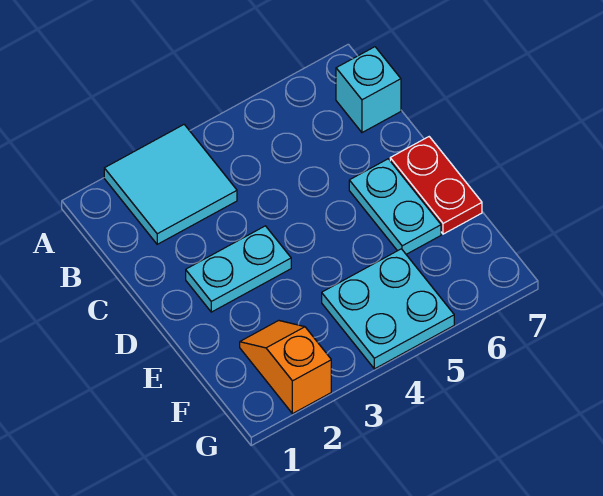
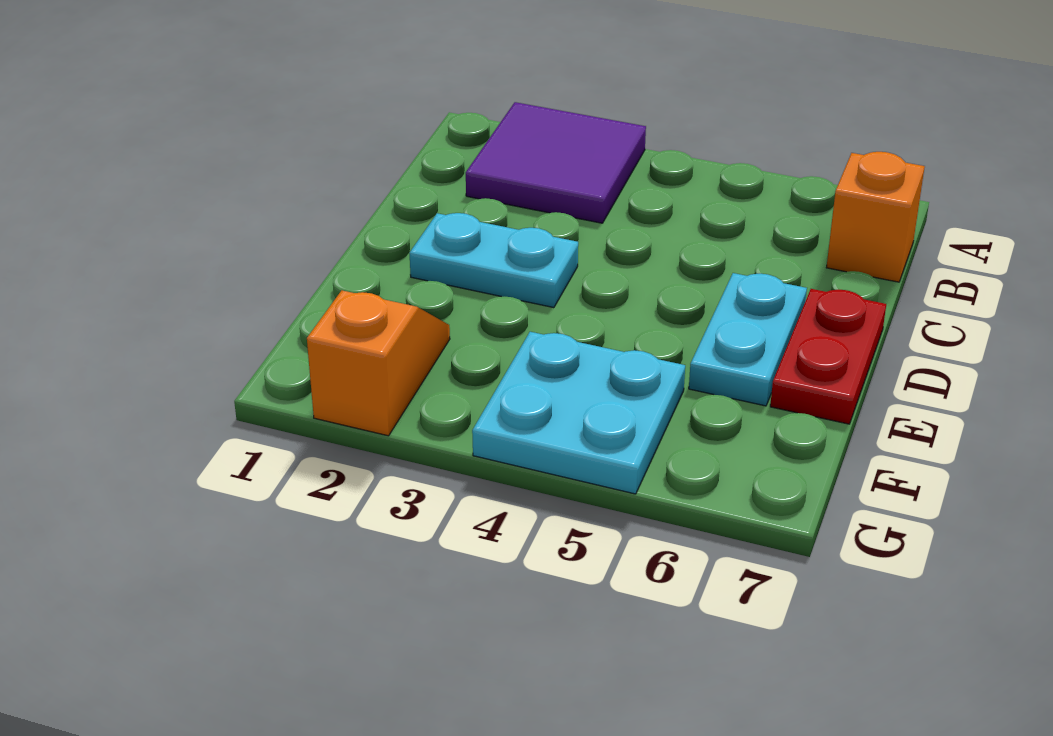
cyan tile A2:B3 level 1 -> purple tile A2:B3 level 1
cyan brick B7 level 1 -> orange brick B7 level 1

